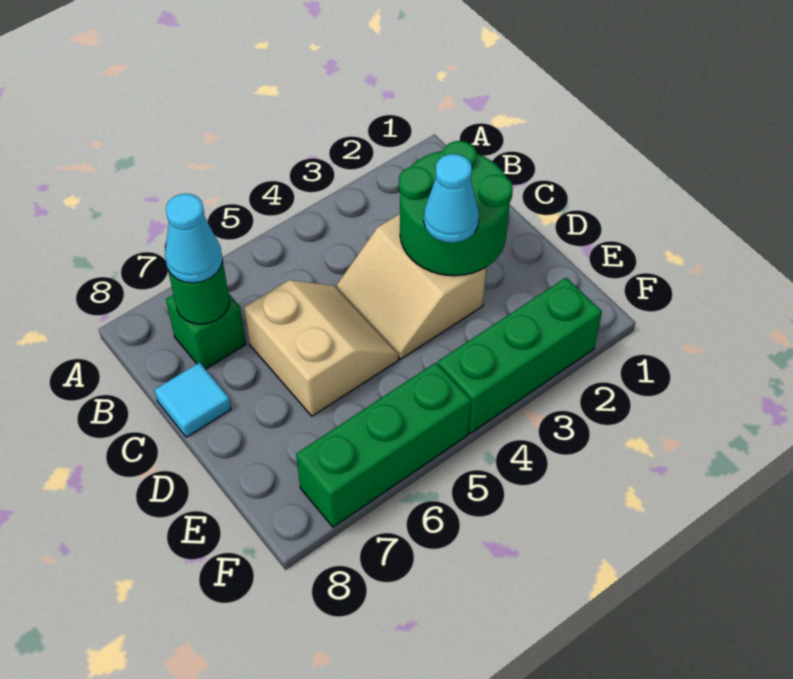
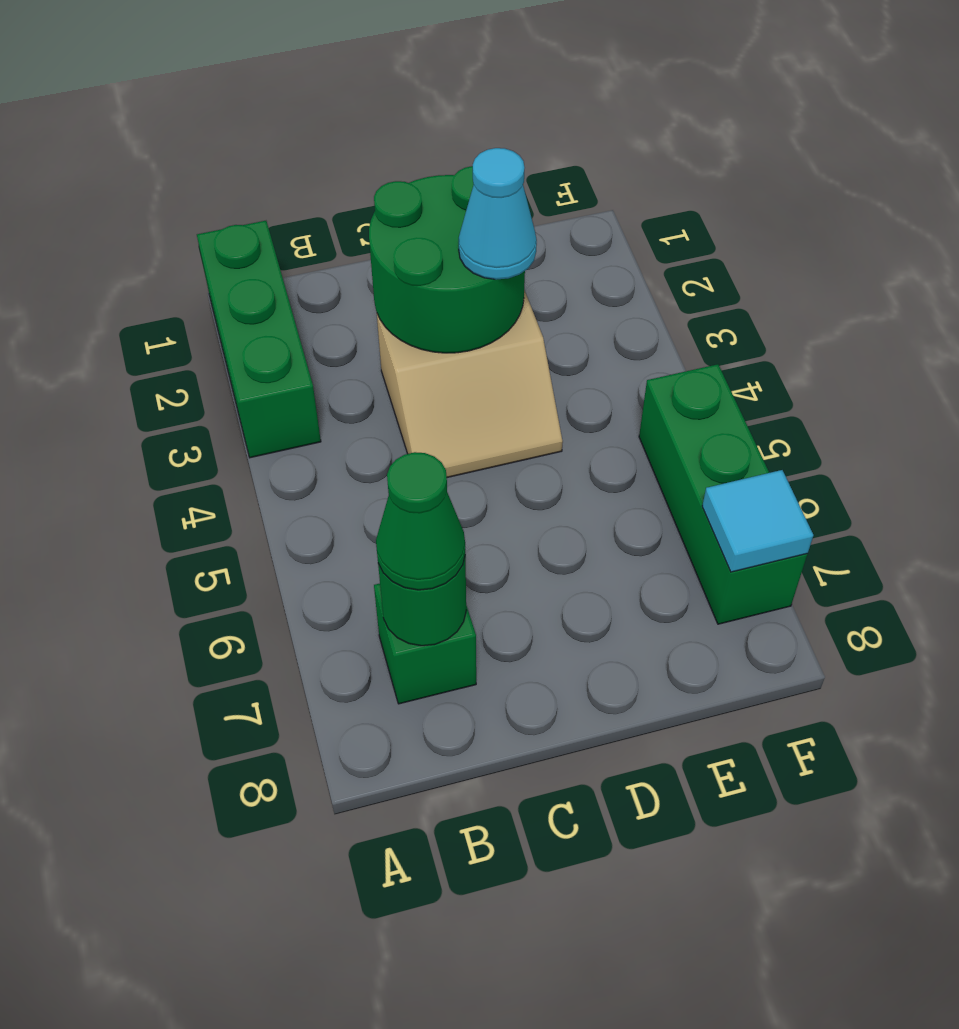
cyan cone B7 level 3 -> green cone B7 level 3
tan slope C5:D6 level 1 top 6 -> none
cyan tile C8 level 1 -> cyan tile F7 level 2
green brick F2:F4 level 1 -> green brick A1:A3 level 1

